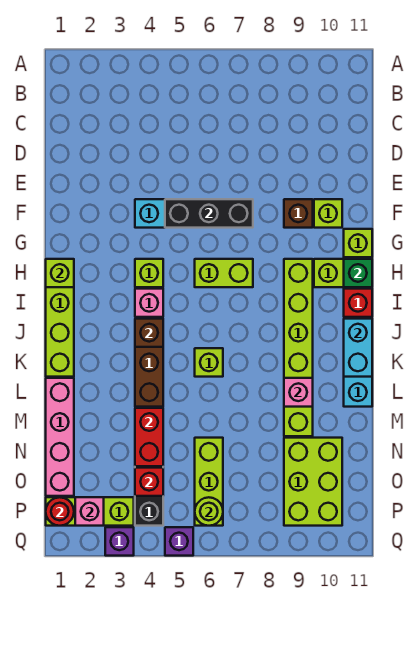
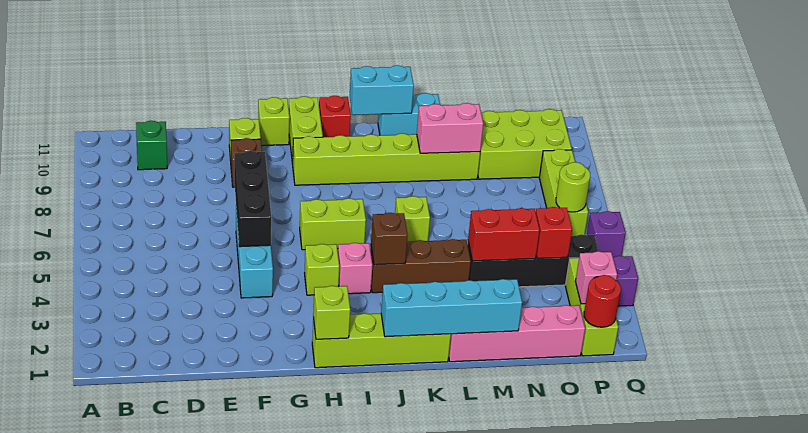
lime brick H6:H7 level 1 -> lime brick H6:I6 level 1
green brick H11 level 2 -> green brick C10 level 1
none -> cyan brick J1:M1 level 2
pink brick L9 level 2 -> pink brick L9:M9 level 2
lime brick N6:P6 level 1 -> lime brick P6:P8 level 1

